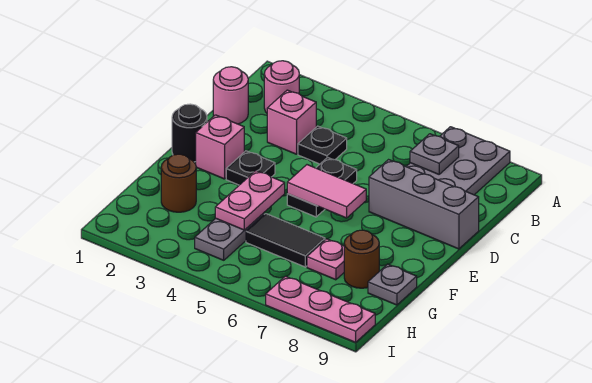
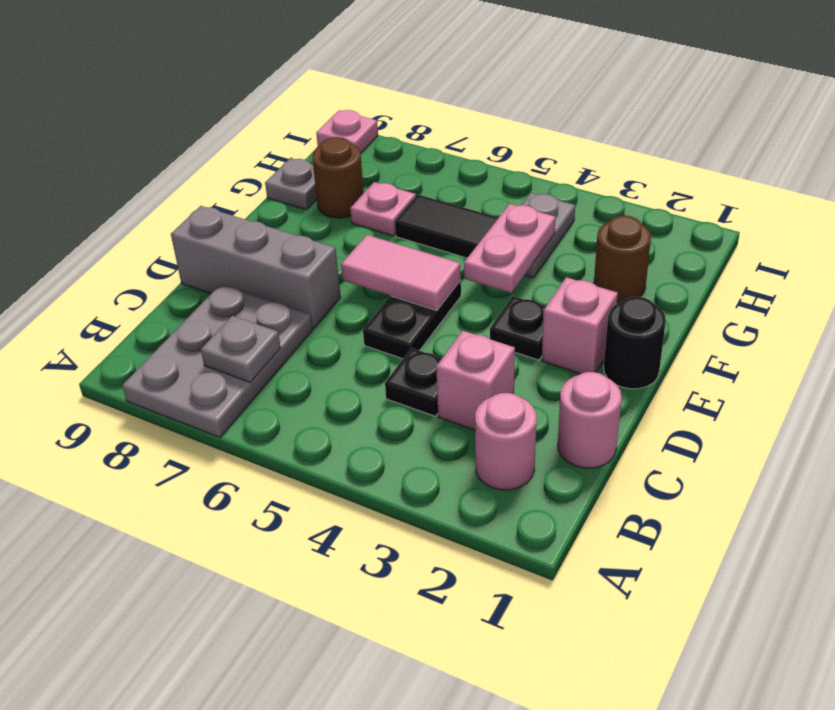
pink plate I7:I9 level 1 -> pink plate I9 level 1

